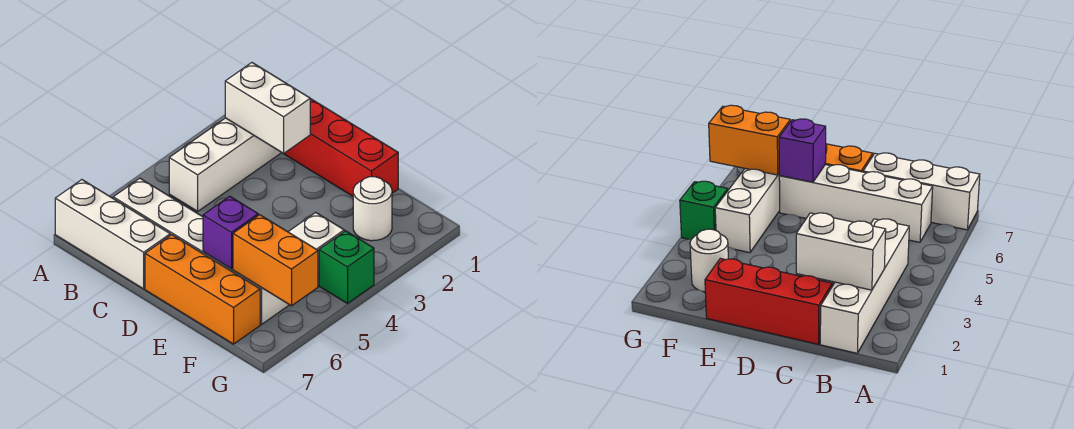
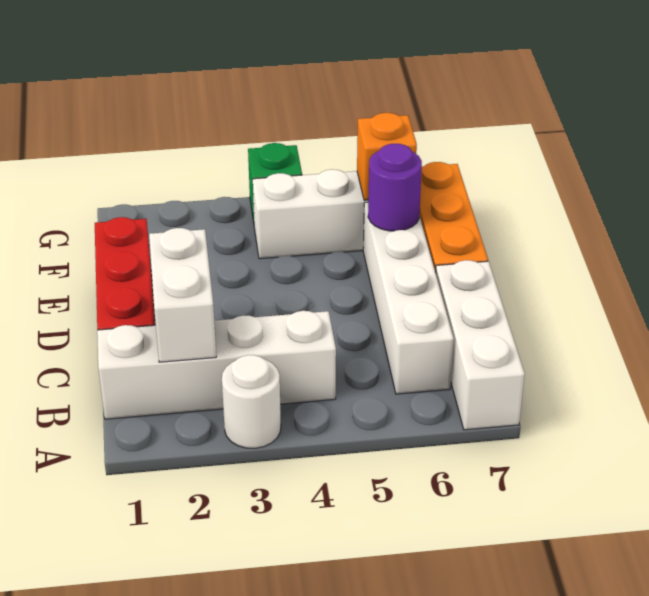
purple brick E6 level 2 -> purple round brick E6 level 2
white round brick F2 level 1 -> white round brick A3 level 1
orange brick F6:G6 level 2 -> orange brick F6 level 2

